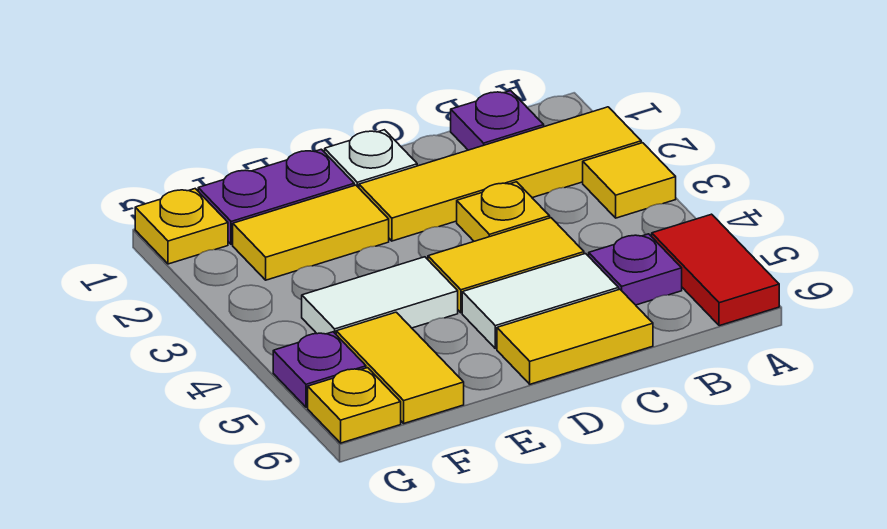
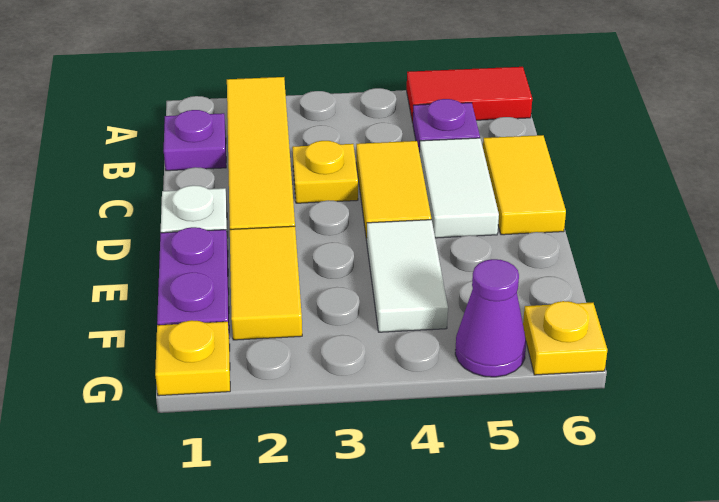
yellow tile A3 level 1 -> none
yellow tile F5:F6 level 1 -> none
purple plate G5 level 1 -> purple cone G5 level 1

